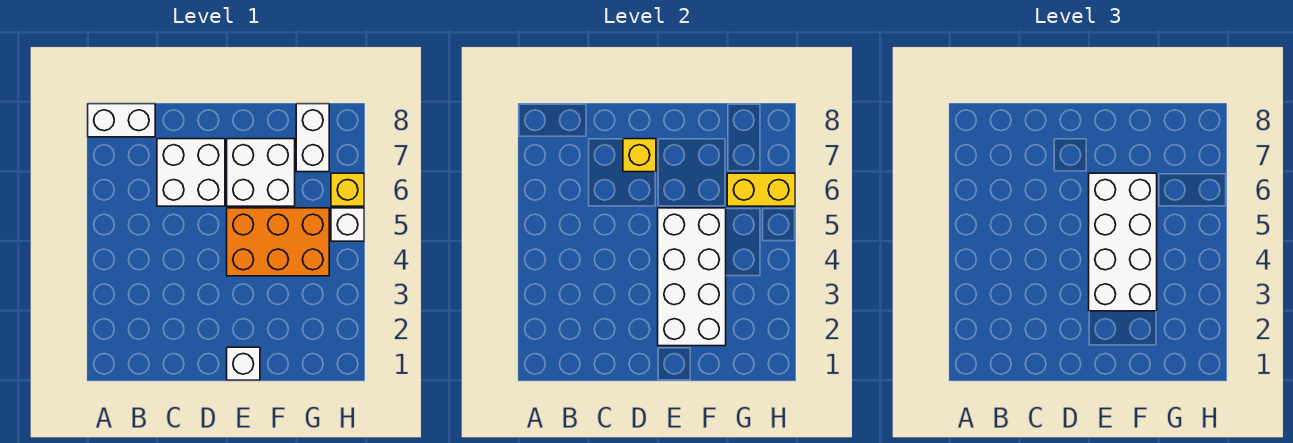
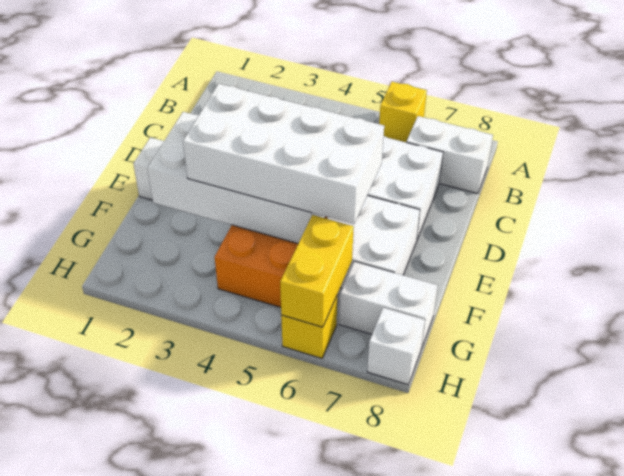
white brick A8:B8 level 1 -> white brick B7:B8 level 1
yellow brick D7 level 2 -> yellow brick A6 level 1
white brick H5 level 1 -> white brick H8 level 1

